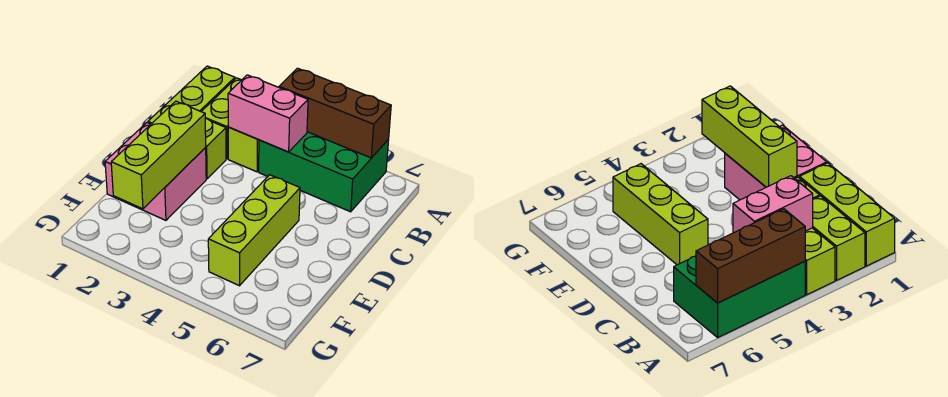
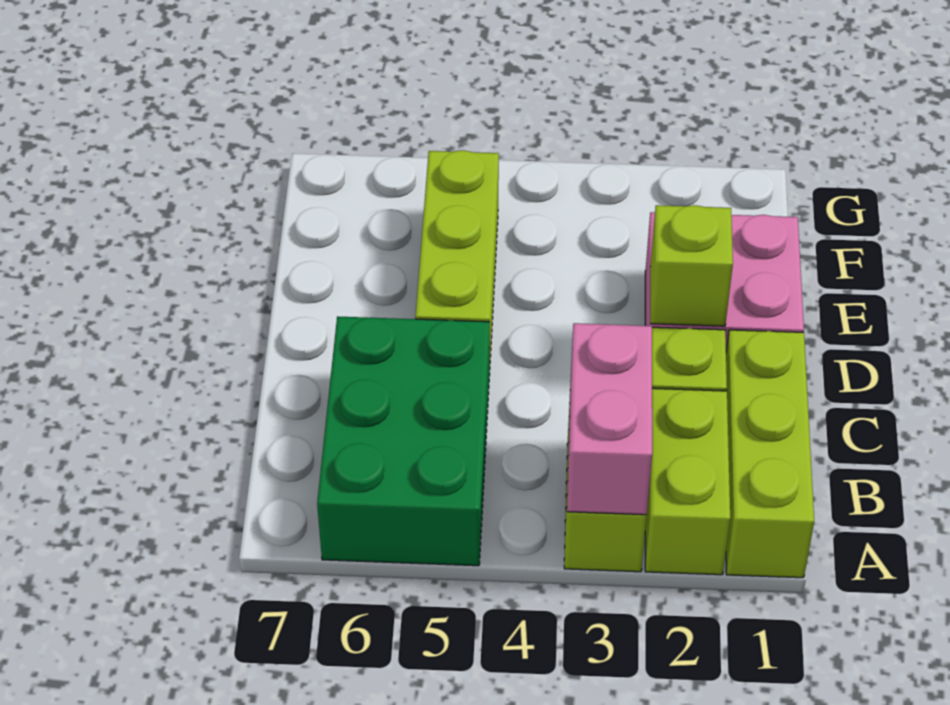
green brick A4:B6 level 1 -> green brick A5:C6 level 1
brown brick A4:A6 level 2 -> none
pink brick B3:B4 level 2 -> pink brick A3:B3 level 2
lime brick D2:F2 level 2 -> lime brick D2 level 2

